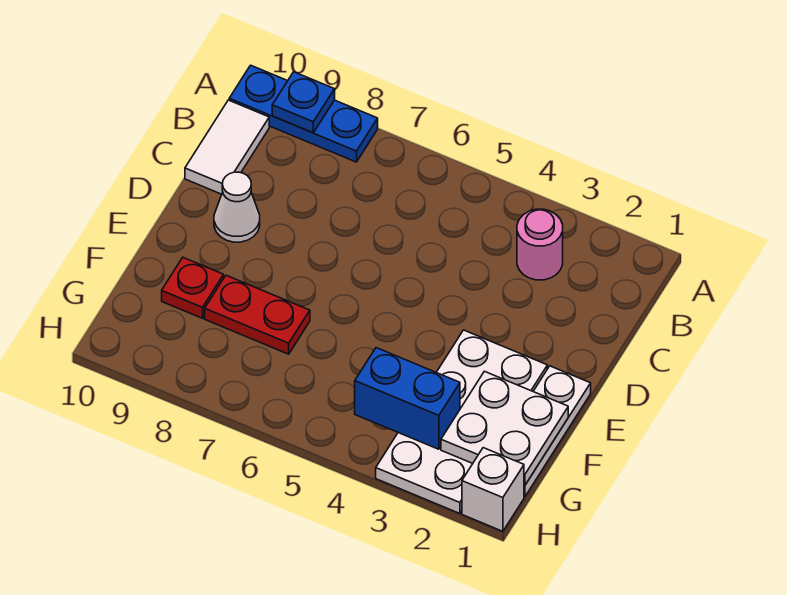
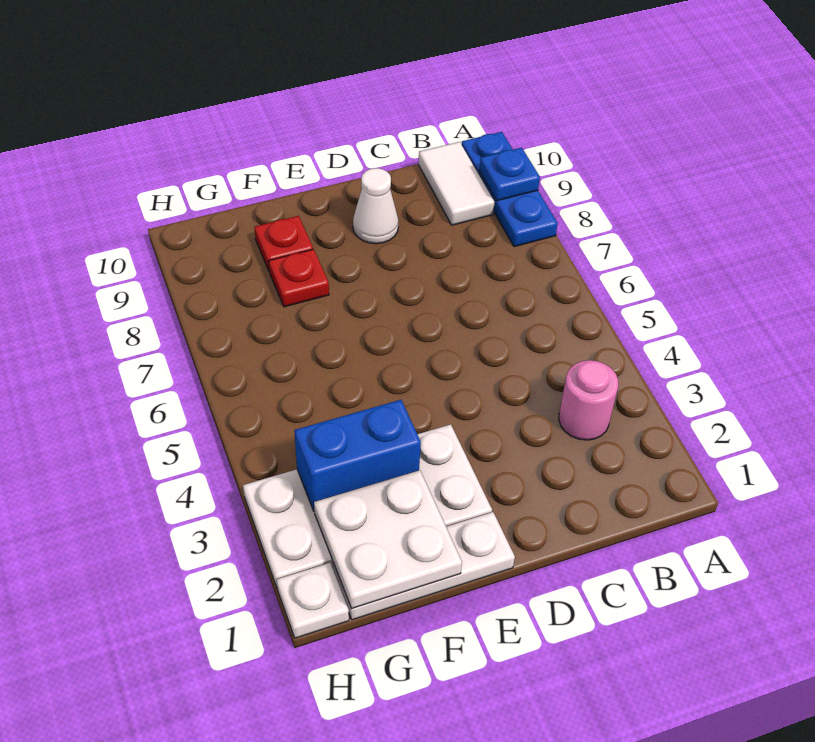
white tile B10:C10 level 1 -> white tile B9:B10 level 1
red plate F7:F8 level 1 -> red plate F8 level 1
blue brick G3:G4 level 2 -> blue brick F3:G3 level 2
white brick H1 level 1 -> white plate H1 level 1

